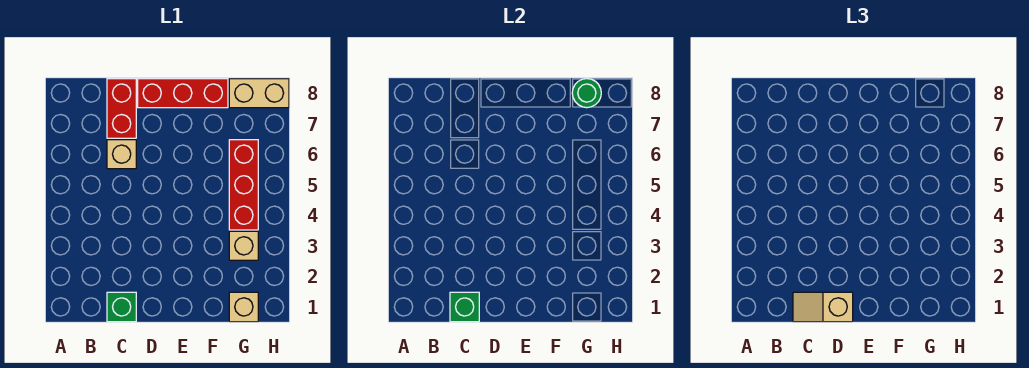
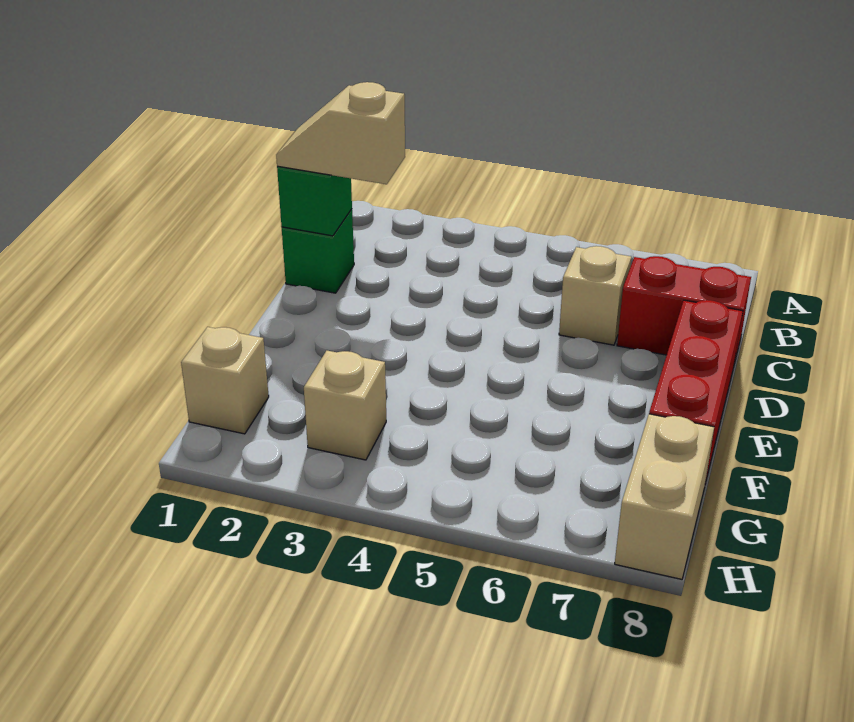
tan slope C1:D1 level 3 top D -> tan slope C1:C2 level 3 top 2
red brick G4:G6 level 1 -> none
green round brick G8 level 2 -> none

